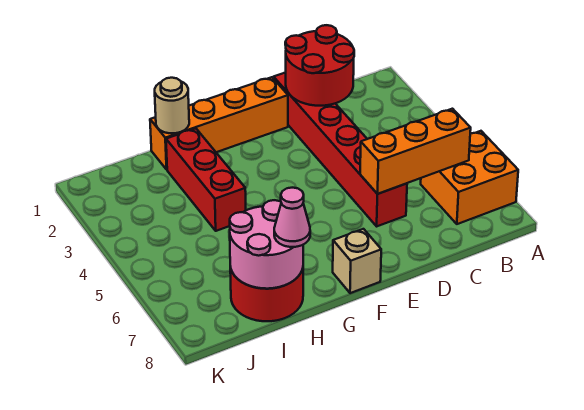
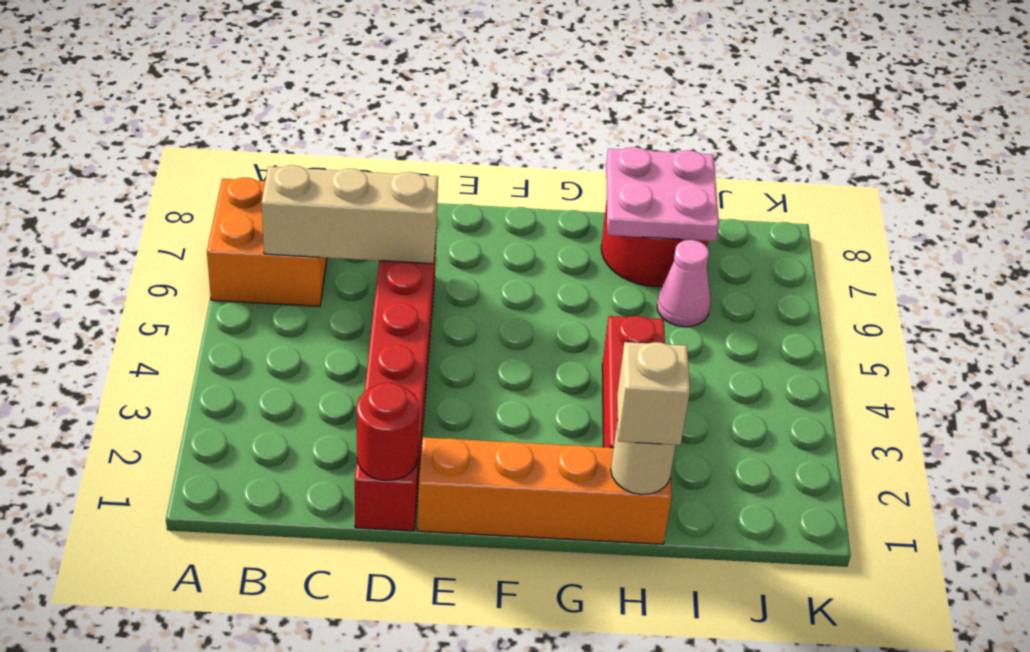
orange brick B6:D6 level 2 -> tan brick B6:D6 level 2
red round brick C1:D2 level 2 -> red round brick D1 level 2
tan brick F8 level 1 -> tan brick H1 level 3
pink round brick H7:I8 level 2 -> pink plate H7:I8 level 2
pink cone H8 level 3 -> pink cone I6 level 1

